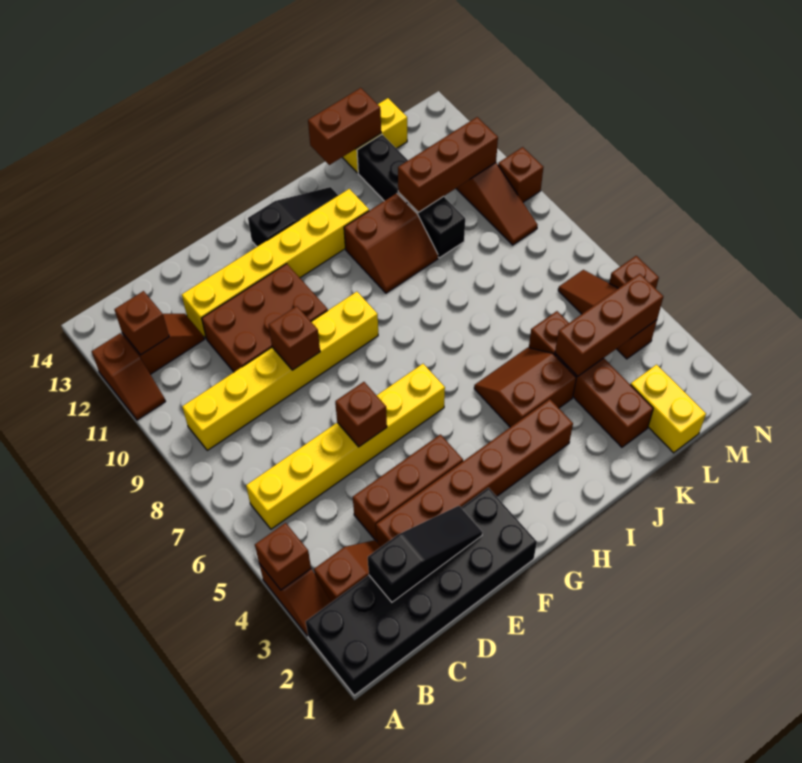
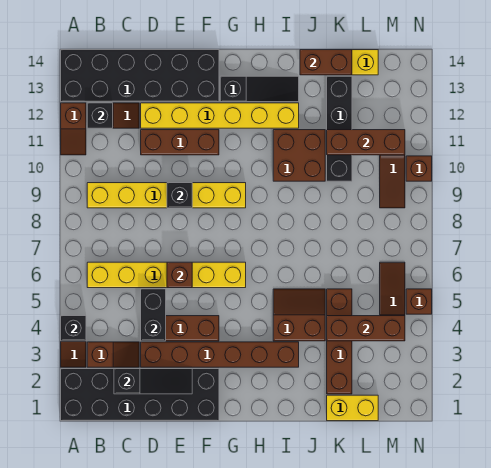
brown brick A4 level 2 -> black brick A4 level 2
none -> black brick A13:F14 level 1
brown brick B12 level 2 -> black brick B12 level 2
none -> black brick D4:D5 level 2
brown brick D10:F11 level 1 -> brown brick D11:F11 level 1
brown brick E9 level 2 -> black brick E9 level 2
brown slope I10:J11 level 1 top 11 -> brown brick I10:J11 level 1
yellow brick L1:L2 level 1 -> yellow brick K1:L1 level 1

